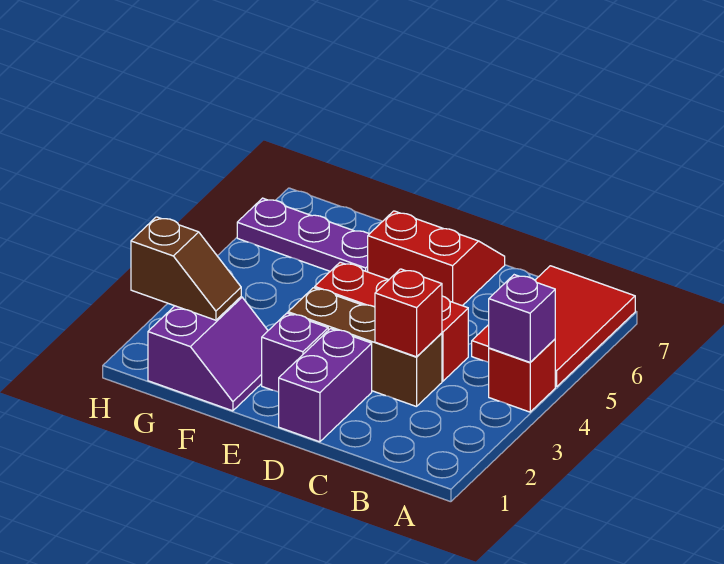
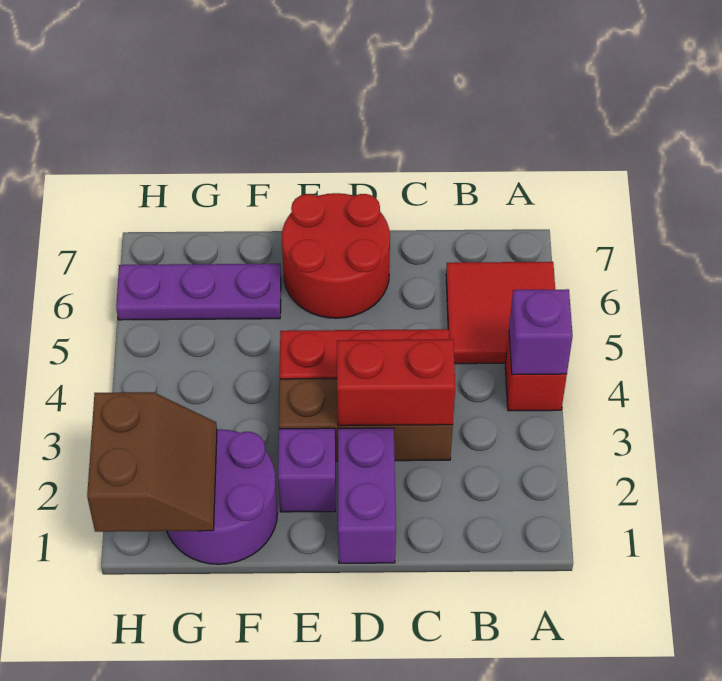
red tile A5:B7 level 1 -> red tile A5:B6 level 1
red brick C3 level 2 -> red brick C3:D3 level 2
red slope D6:E7 level 1 top 6 -> red round brick D6:E7 level 1
purple slope F1:G2 level 1 top G -> purple round brick F1:G2 level 1
brown slope G2:H2 level 2 top H -> brown slope G1:H2 level 2 top H

